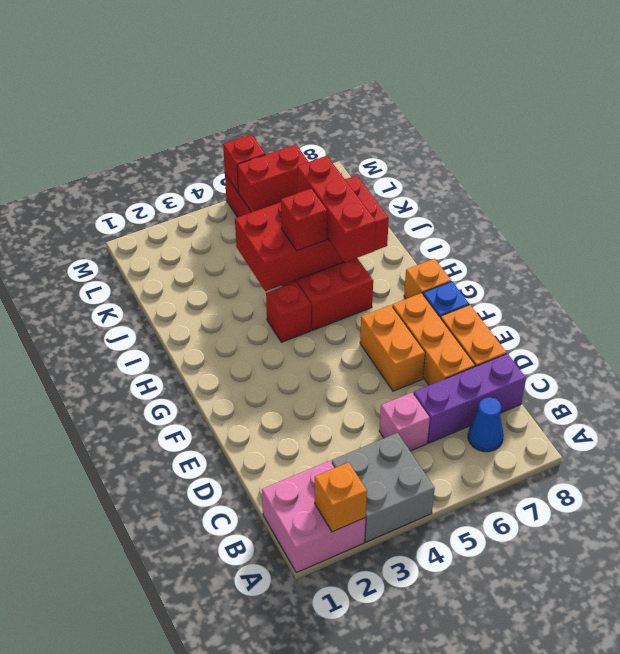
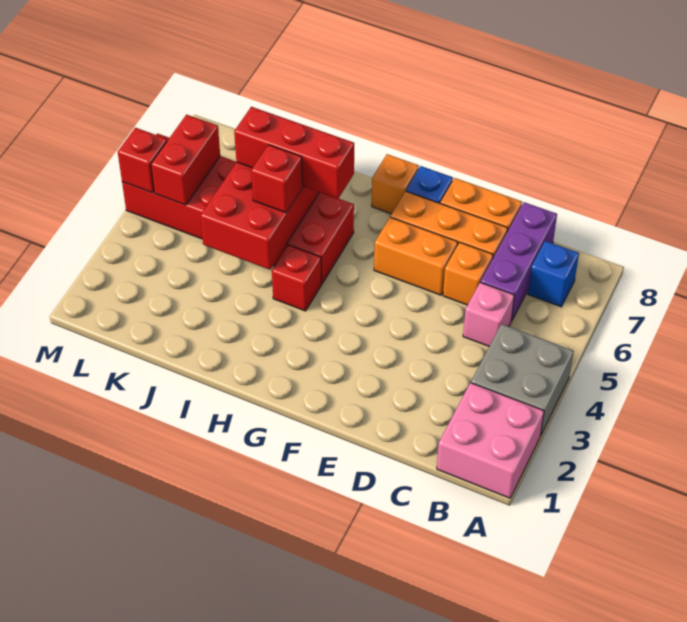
orange brick A2 level 2 -> orange brick D6 level 1
blue cone B7 level 1 -> blue brick B7 level 1

